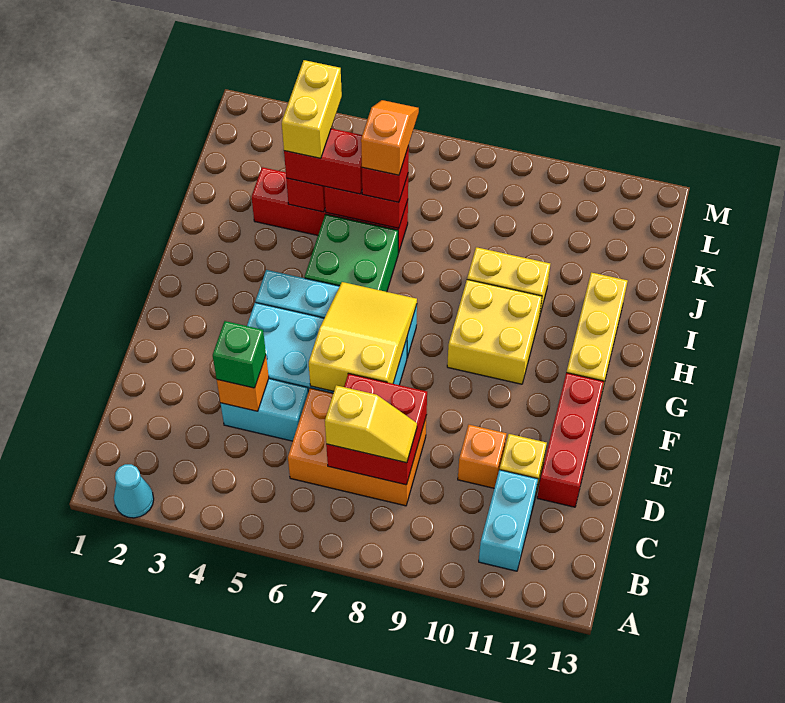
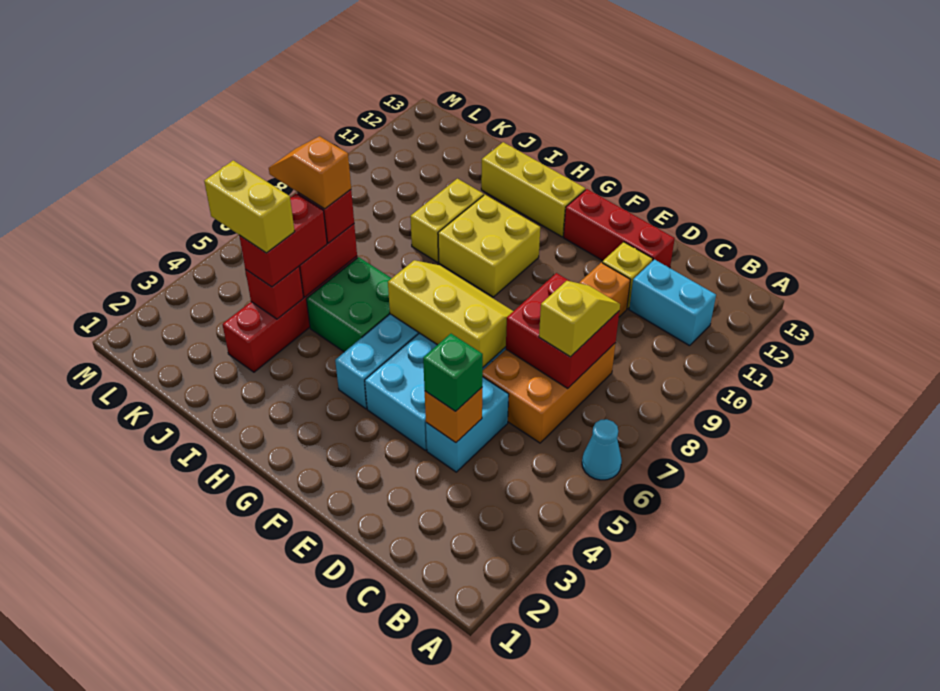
cyan cone A2 level 1 -> cyan cone A6 level 1
yellow slope E6:G7 level 2 top E -> yellow slope E6:G7 level 2 top 6

